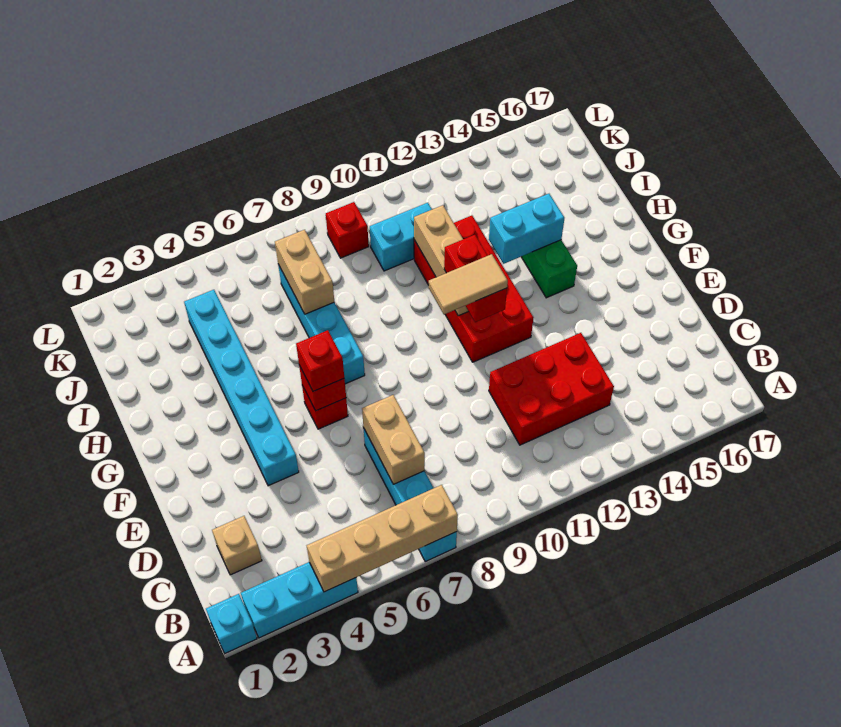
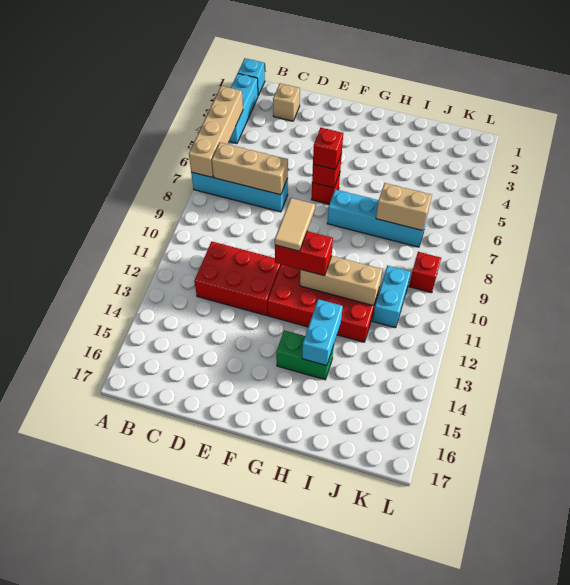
tan brick C7:D7 level 2 -> tan brick B7:D7 level 2
red brick C11:D13 level 1 -> red brick C11:E12 level 1
cyan brick E4:J4 level 1 -> none

